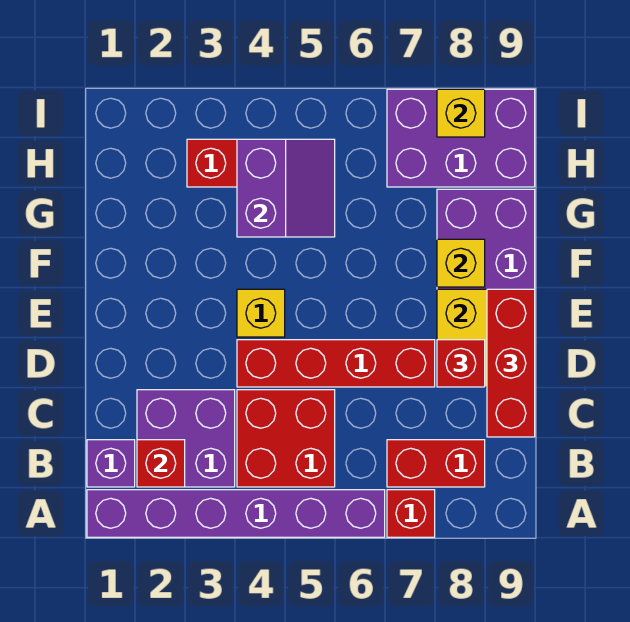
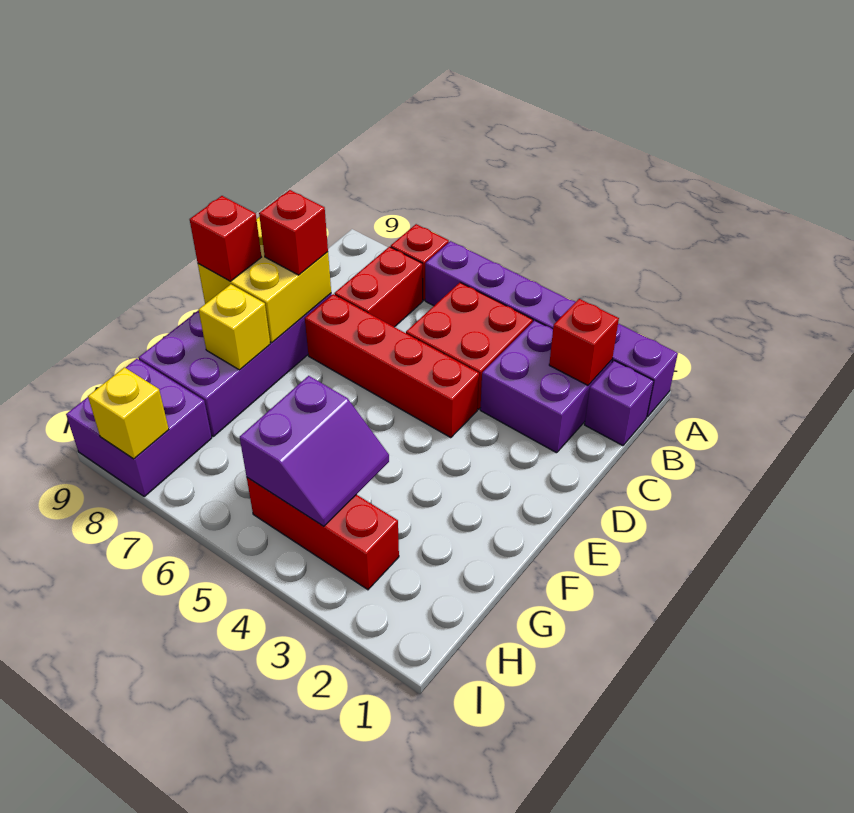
red brick B7:B8 level 1 -> red brick B7:C7 level 1
red brick C9:E9 level 3 -> red brick E9 level 3
yellow brick E4 level 1 -> none
purple slope G4:H5 level 2 top 4 -> purple slope G4:H5 level 2 top 5
purple brick H7:I9 level 1 -> purple brick H8:I9 level 1

